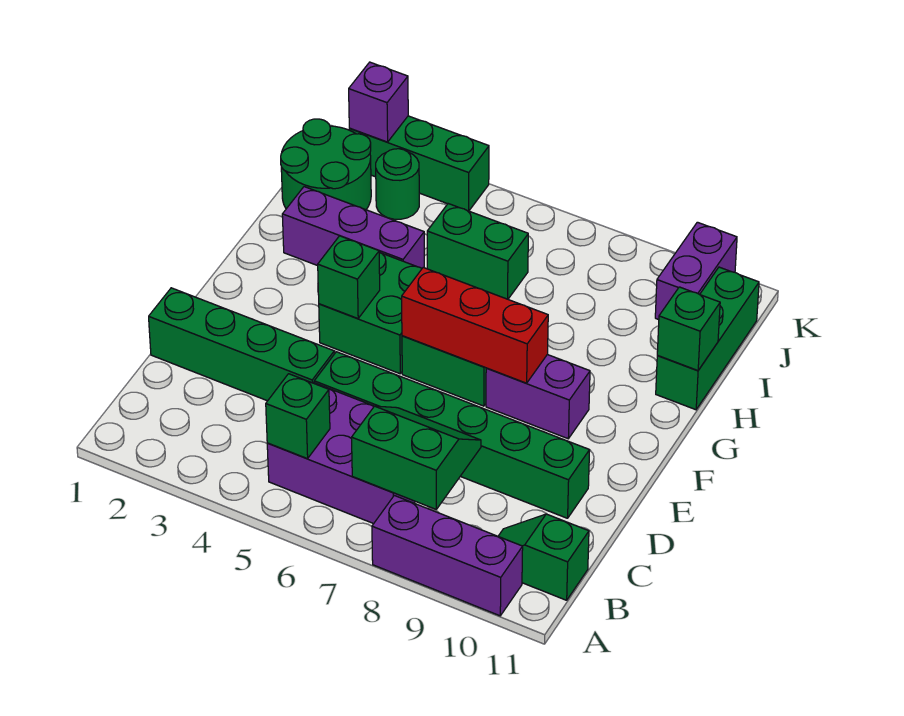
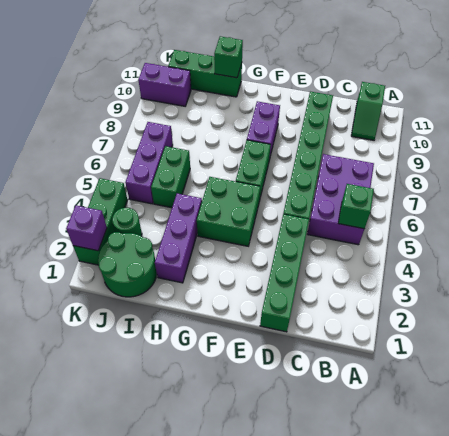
purple brick A8:A10 level 1 -> purple brick J5:J7 level 1
green slope B7:C8 level 2 top B -> none
green brick F4 level 2 -> none
red brick F6:F8 level 2 -> none

